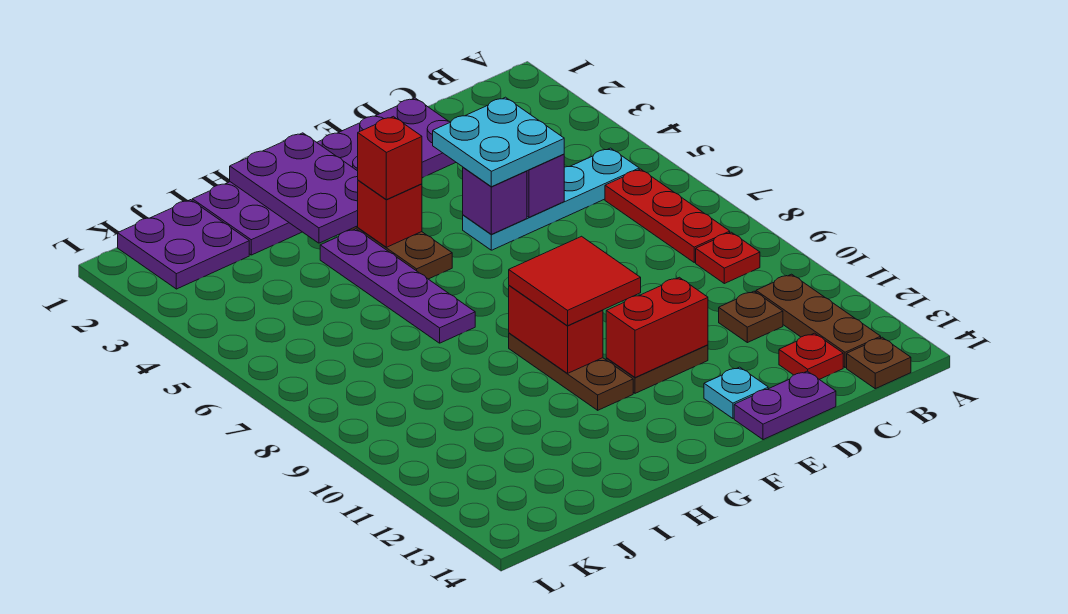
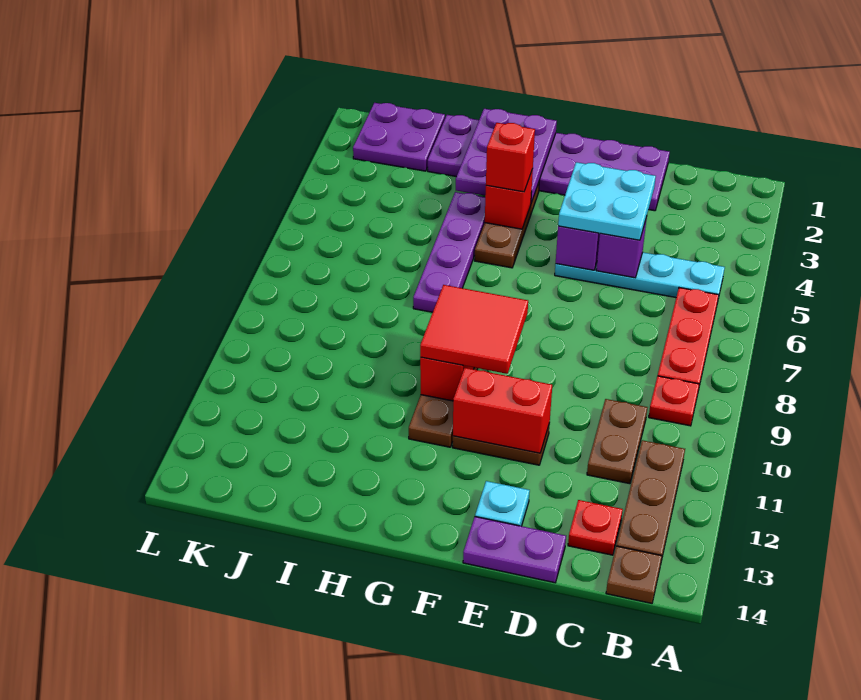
brown plate C11 level 1 -> brown plate C10:C11 level 1

